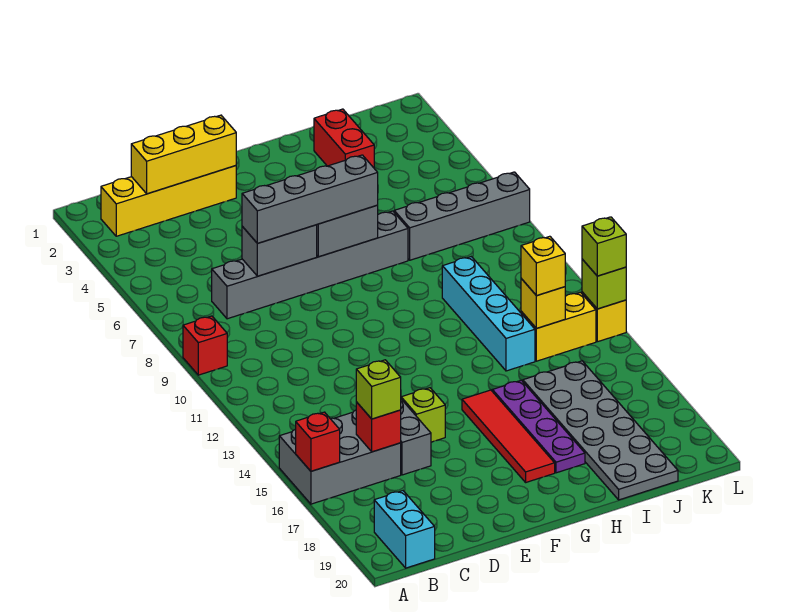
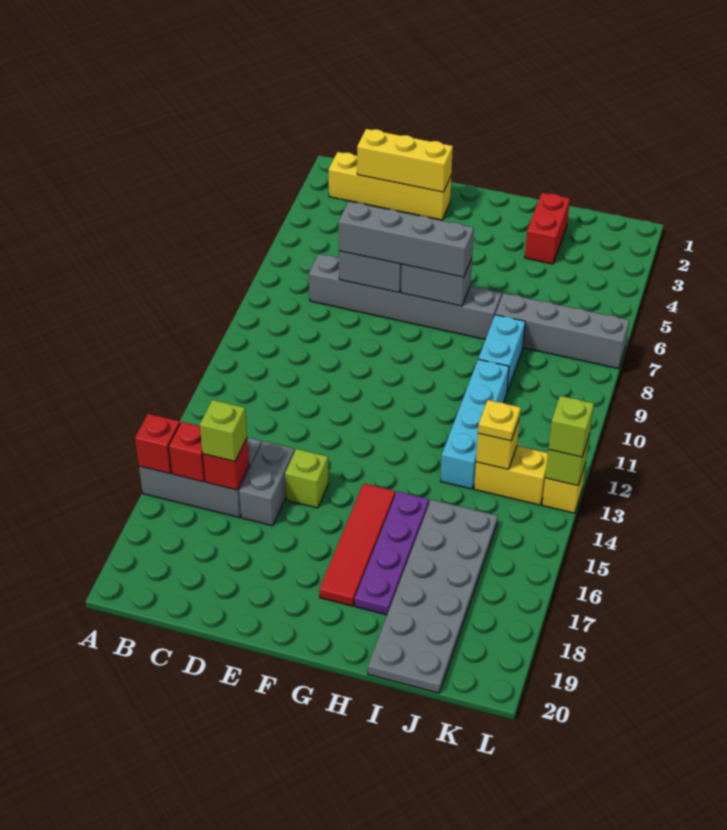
red brick A9 level 1 -> red brick B16 level 2
cyan brick B19:B20 level 1 -> cyan brick I8:I9 level 1
yellow brick J13 level 3 -> yellow plate J13 level 3

